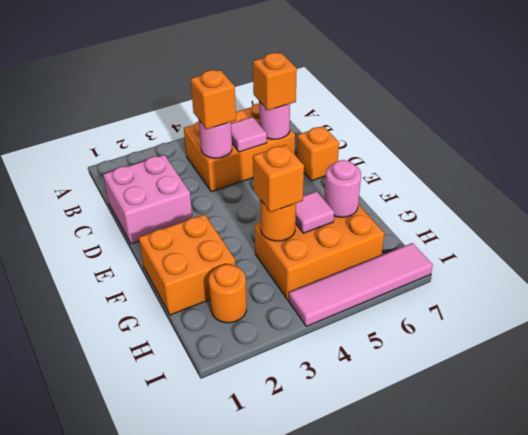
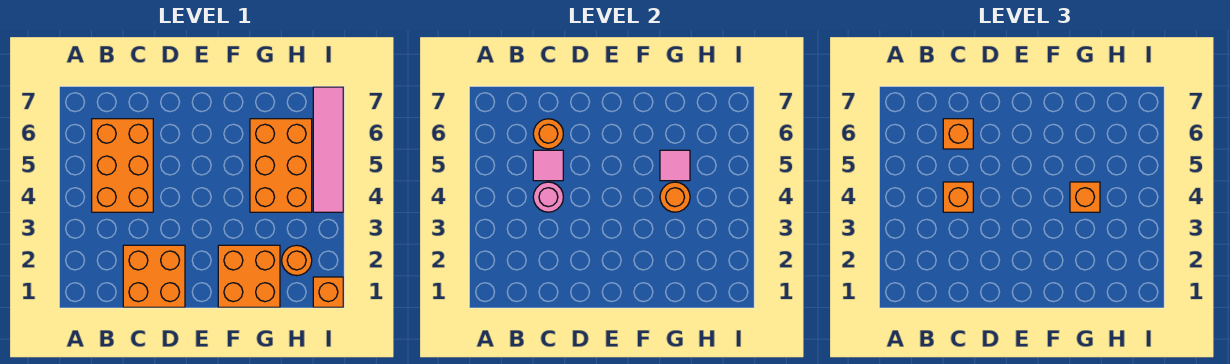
pink brick C1:D2 level 1 -> orange brick C1:D2 level 1
pink round brick C6 level 2 -> orange round brick C6 level 2
orange brick D7 level 1 -> orange brick I1 level 1
pink round brick G6 level 2 -> none

